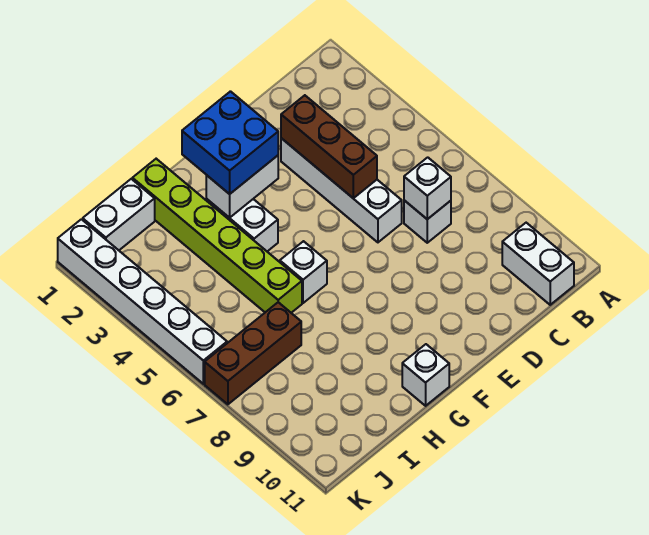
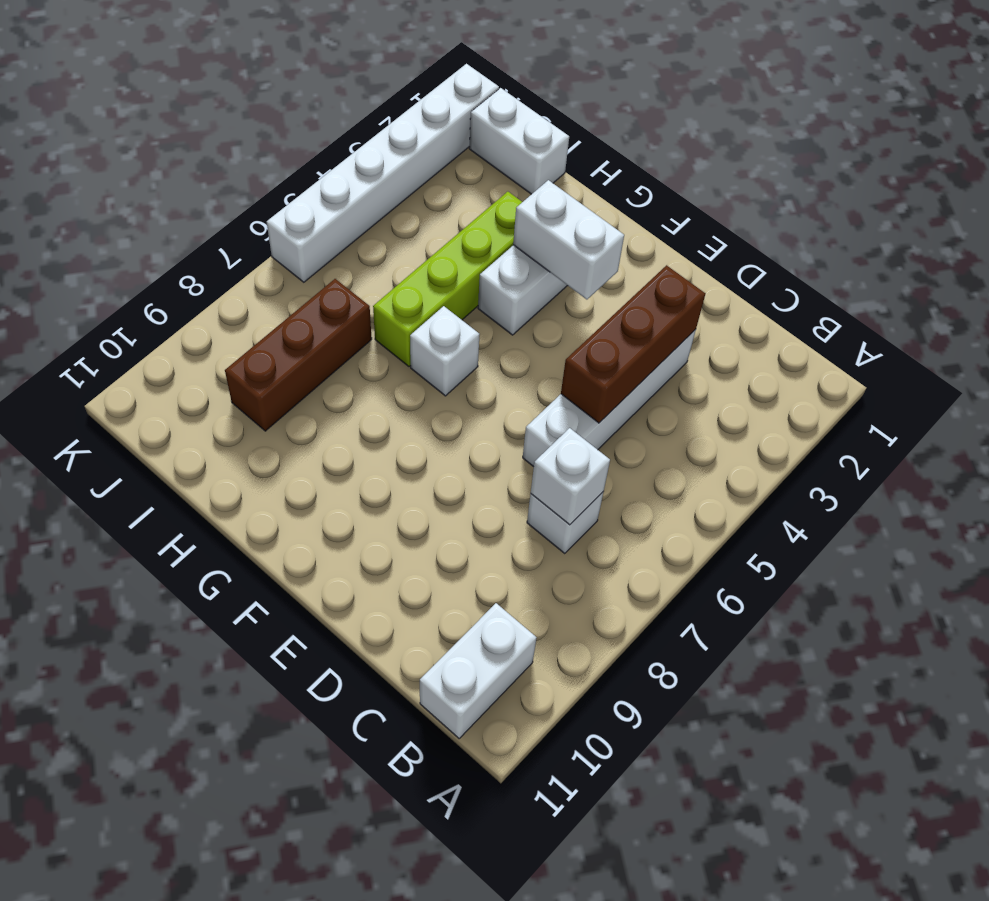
blue brick F2:G3 level 3 -> none
white brick G11 level 1 -> none
lime brick H1:H6 level 1 -> lime brick H3:H6 level 1
brown brick I7:K7 level 1 -> brown brick I7:I9 level 1

